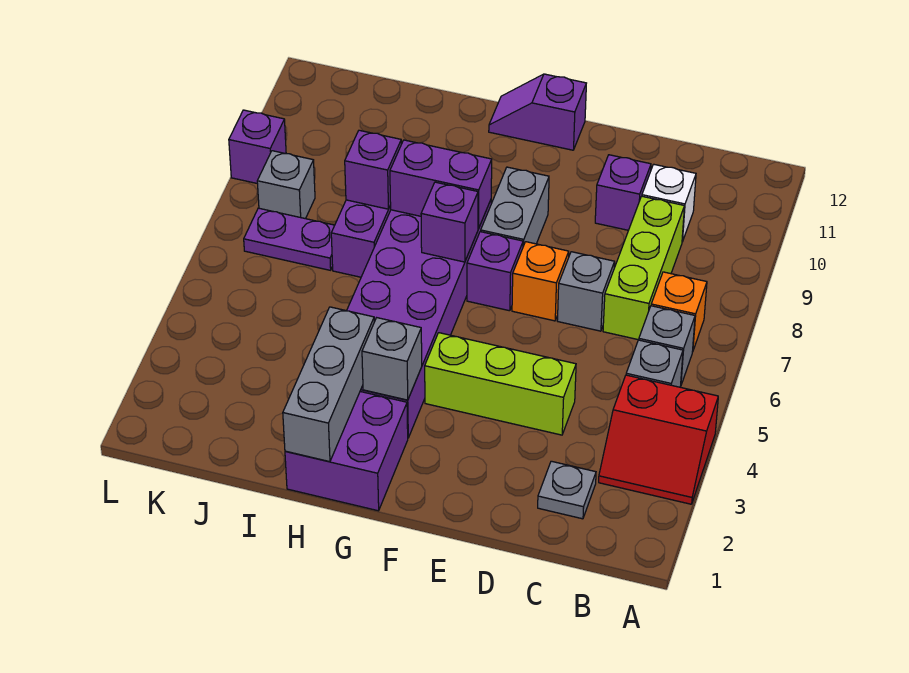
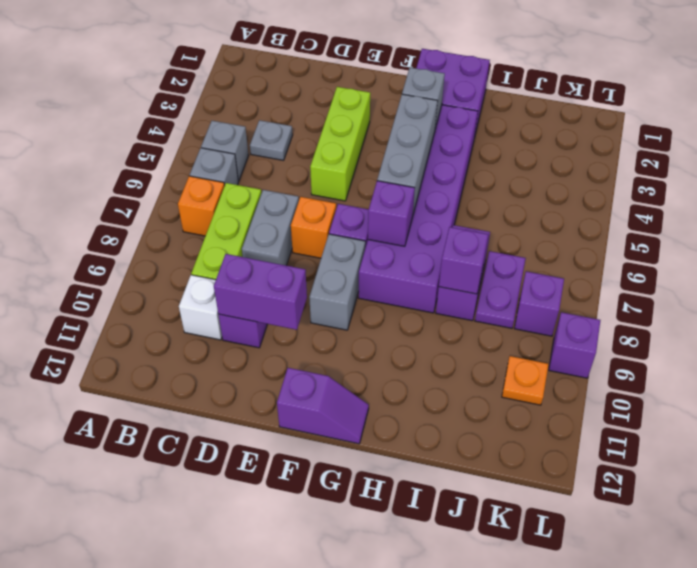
red slope A3:B4 level 1 top 4 -> none
grey plate C2 level 1 -> grey plate C4 level 1
lime brick D4:F4 level 1 -> lime brick E3:E5 level 1
grey brick D7 level 1 -> grey brick D7:D8 level 1
purple brick G8:H8 level 2 -> purple brick D10:E10 level 2
grey brick H1:H3 level 2 -> grey brick G4:G6 level 2
purple plate J7:K7 level 1 -> purple plate J7:J8 level 1
grey brick K8 level 1 -> purple brick K8 level 1
none -> orange plate K10 level 1

